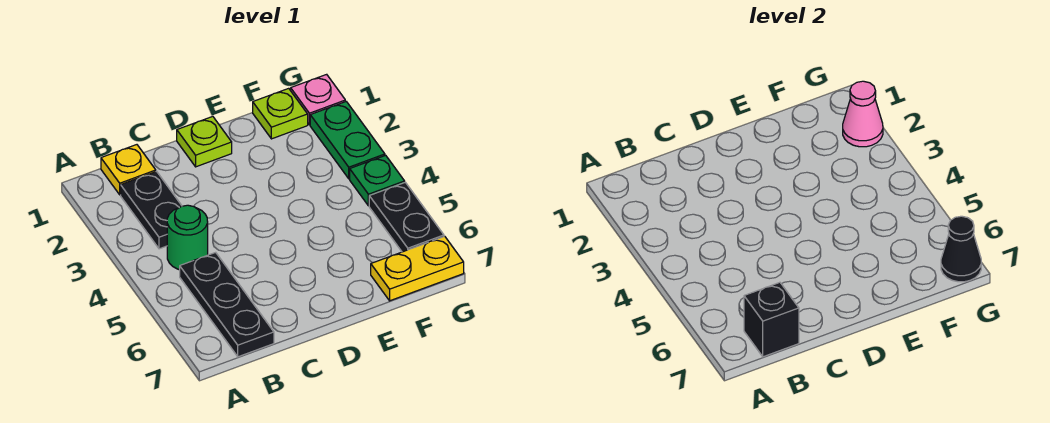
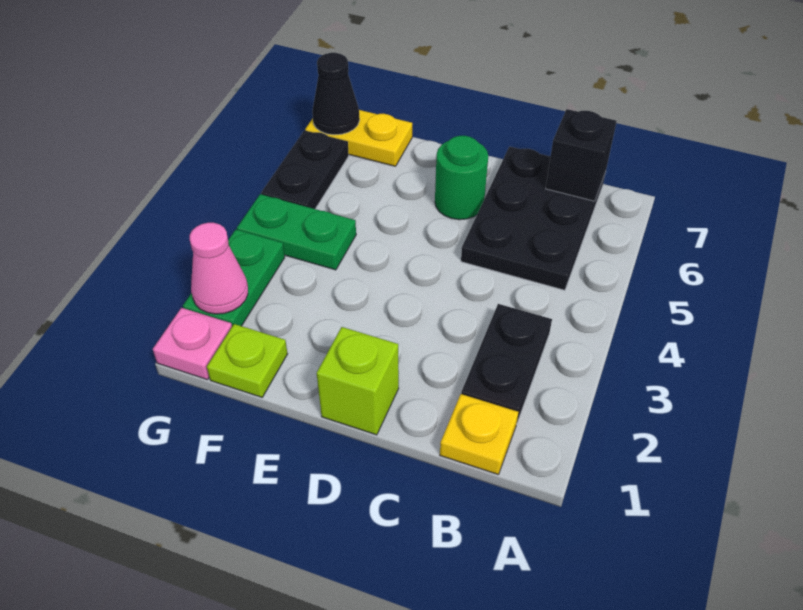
green round brick B4 level 1 -> green round brick D6 level 1
black plate B5:B7 level 1 -> black plate B5:C7 level 1
lime plate D1 level 1 -> lime brick D1 level 1
green plate G4 level 1 -> green plate F4:G4 level 1

